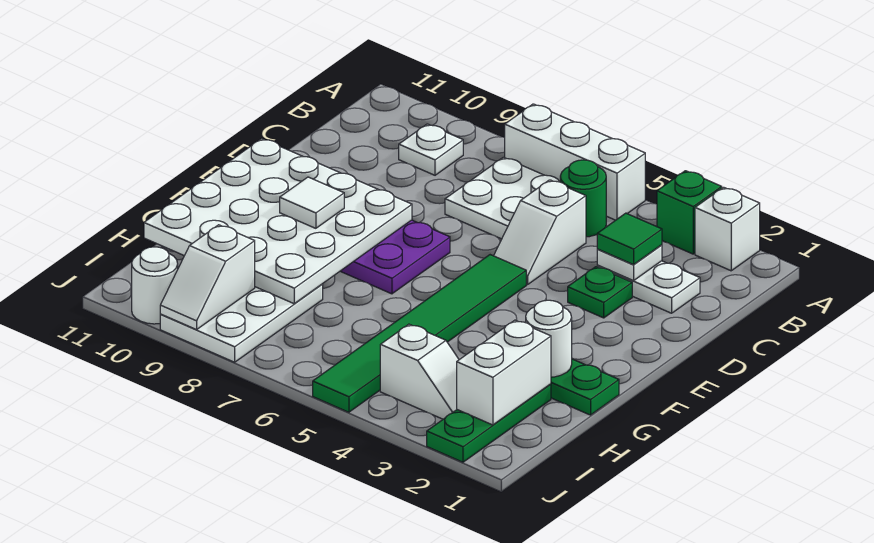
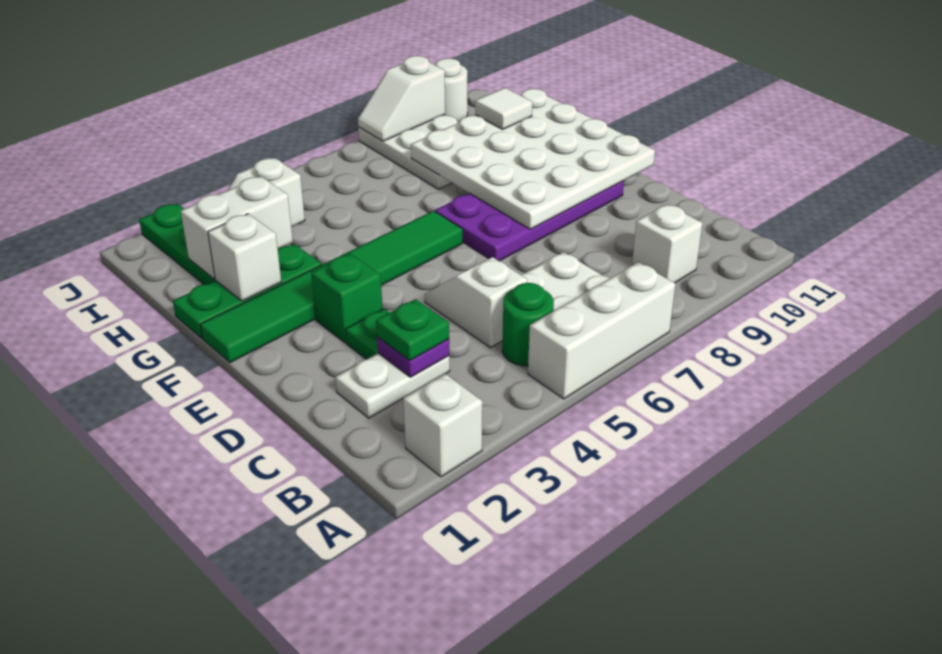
green brick A3 level 1 -> green brick E3 level 1
white plate B9 level 1 -> white brick B9 level 1
white plate C3 level 2 -> purple plate C3 level 2
green tile C3 level 3 -> green plate C3 level 3
green tile E5:J5 level 1 -> green tile F1:F6 level 1
white tile F9 level 3 -> white tile H10 level 3
white round brick G2 level 2 -> white brick G2 level 2
white brick H2:I2 level 2 -> white brick H2:H3 level 2
white slope I9:J9 level 2 top I -> white slope J8:J9 level 2 top 9

